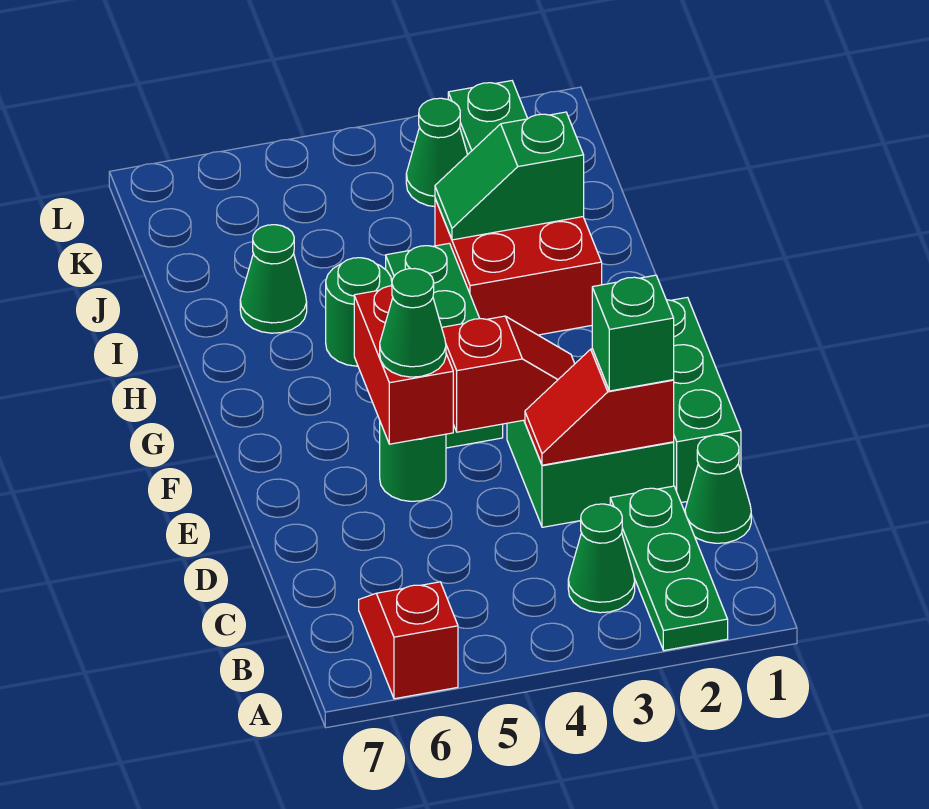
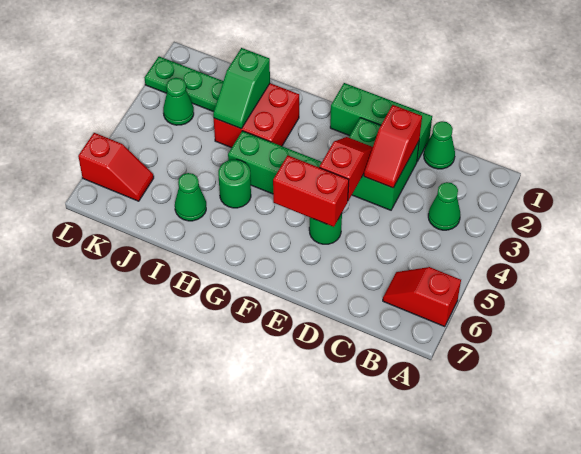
green plate A2:C2 level 1 -> none
green brick D2 level 3 -> none
green cone E5 level 3 -> none
none -> red slope K6:L6 level 1 top L

